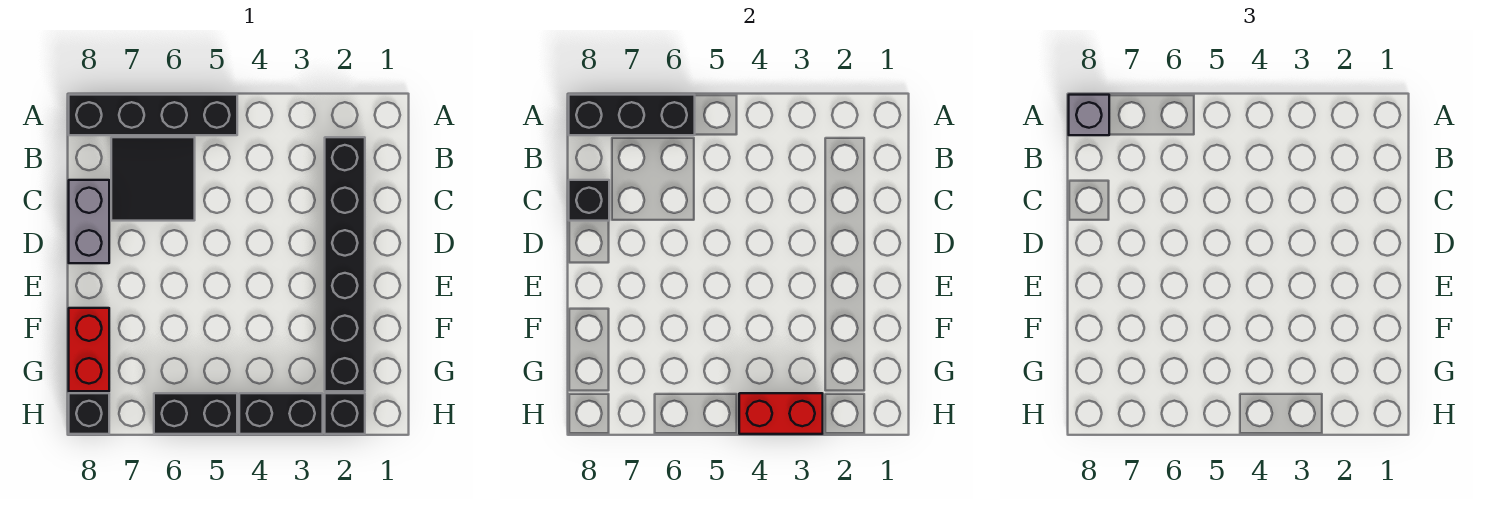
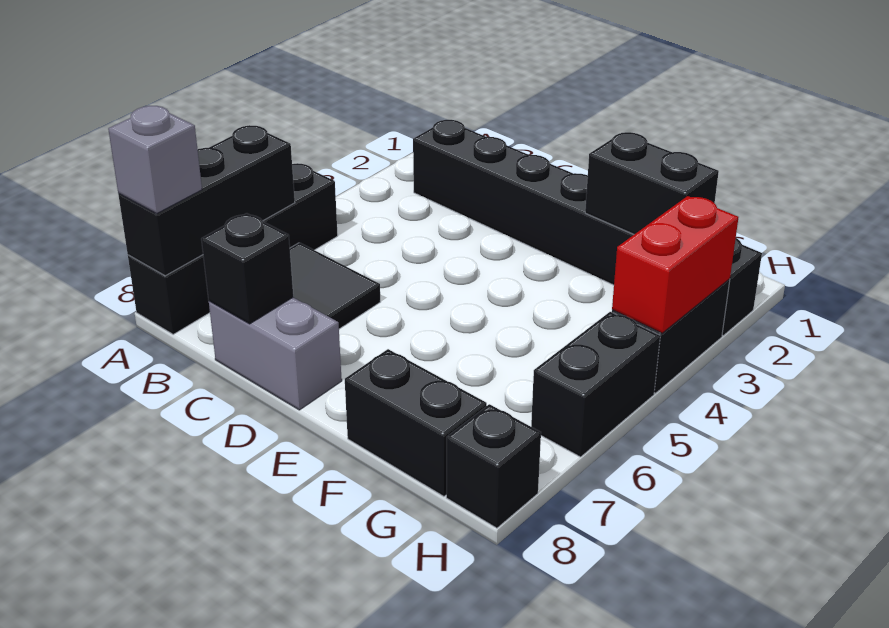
none -> black brick F2:G2 level 2
red brick F8:G8 level 1 -> black brick F8:G8 level 1

